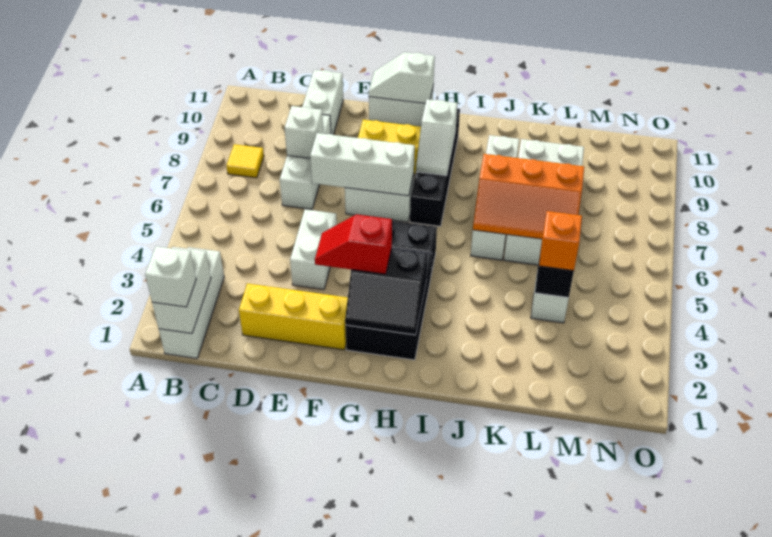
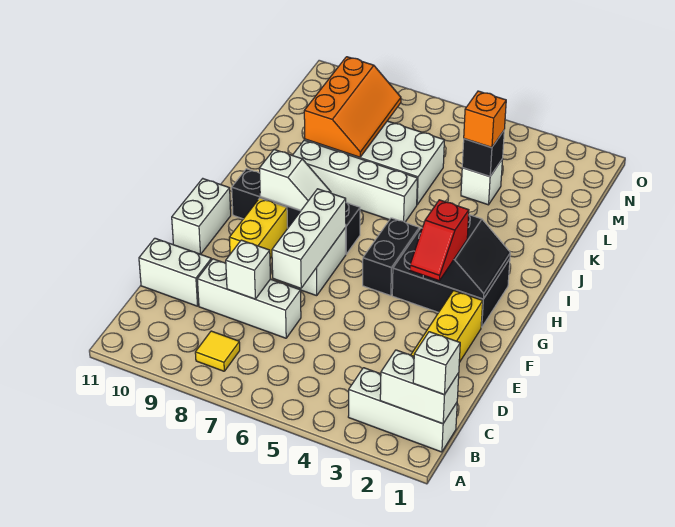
white brick E4:E5 level 1 -> none
white slope F11:G11 level 2 top G -> none
orange slope J6:L7 level 2 top 7 -> orange slope K8:M9 level 2 top 9

